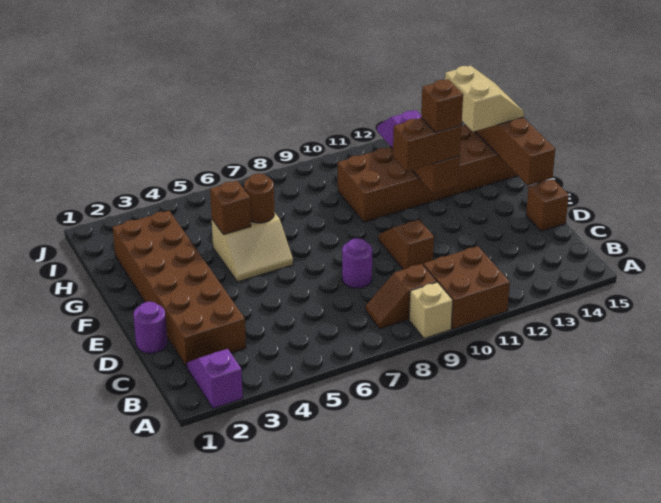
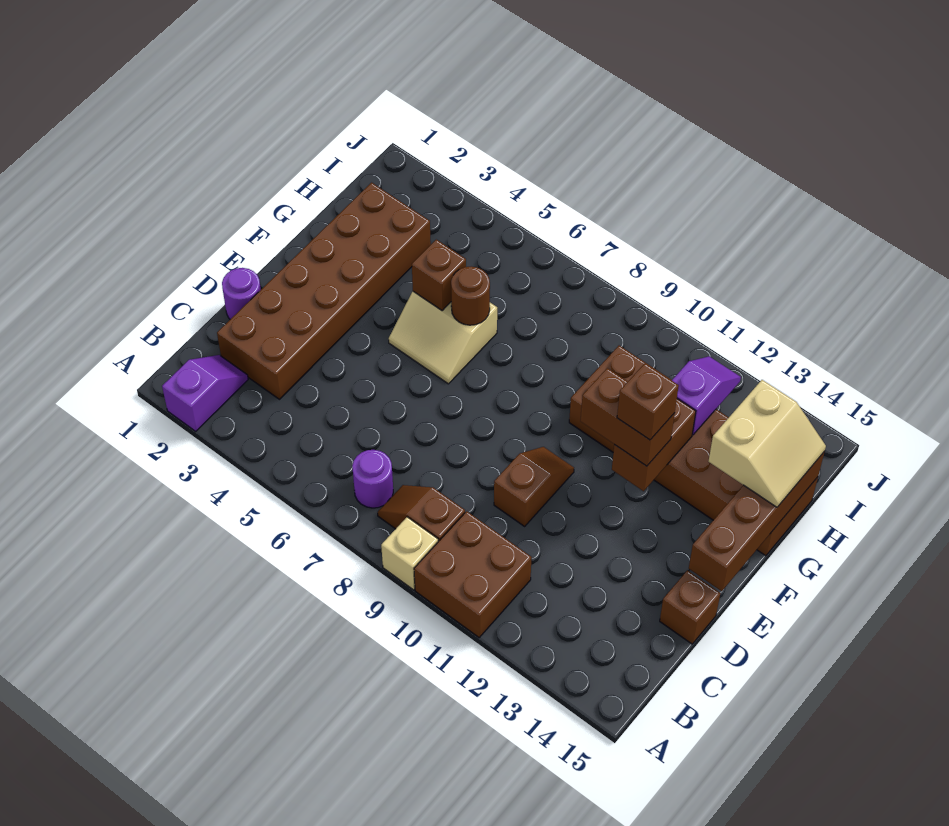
purple round brick D8 level 1 -> purple round brick B7 level 1

